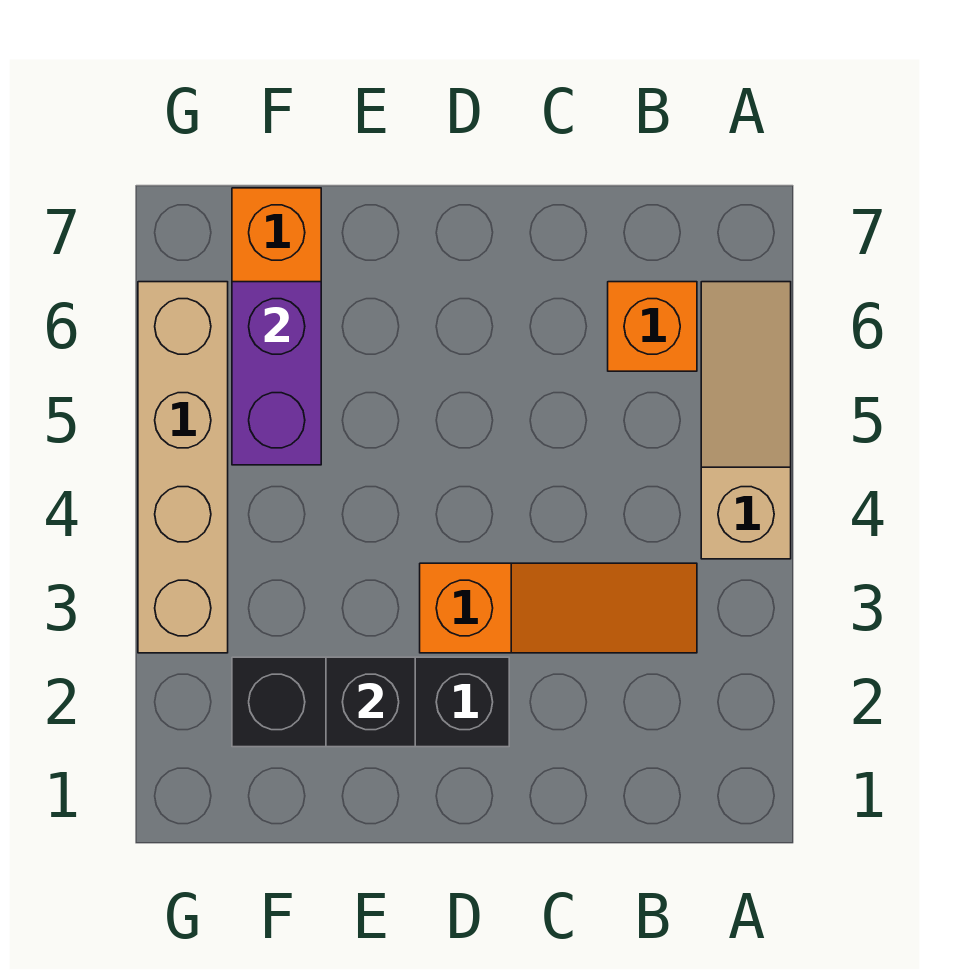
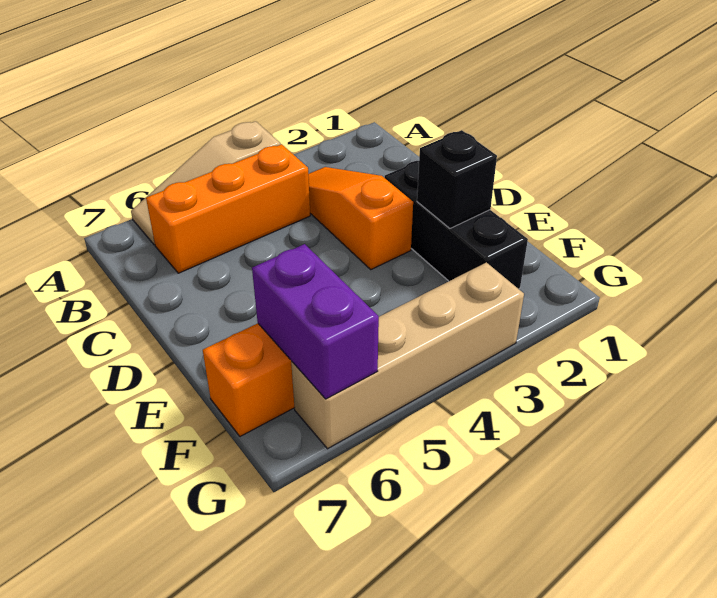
orange brick B6 level 1 -> orange brick B4:B6 level 1
purple brick F5:F6 level 2 -> purple brick F6:G6 level 2

